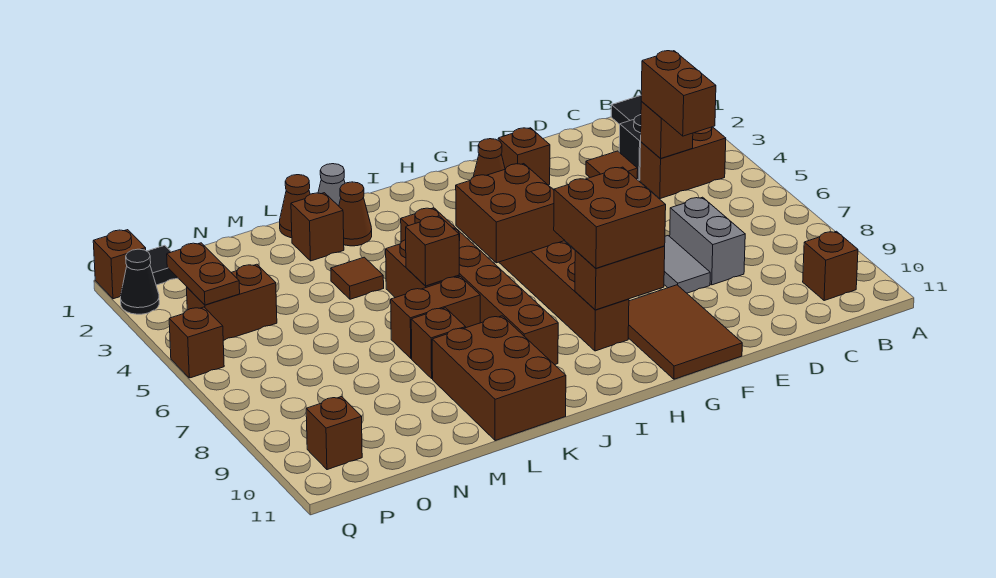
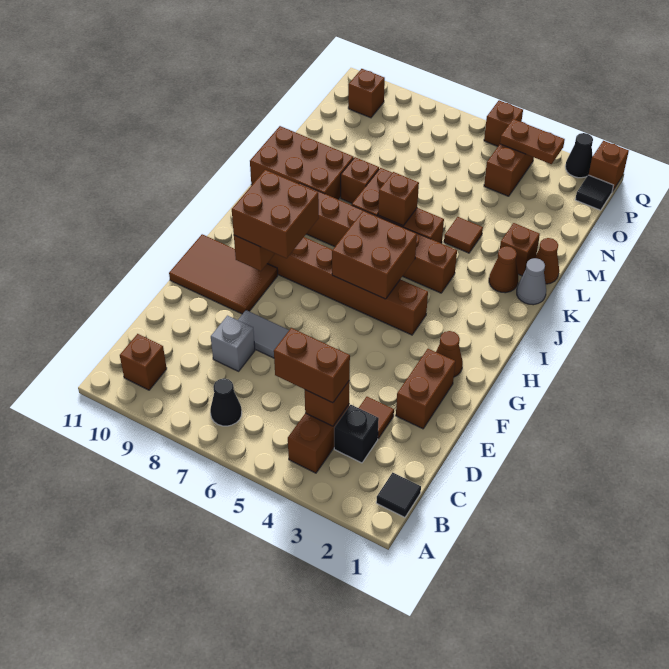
none -> black cone B7 level 1
grey brick D7:D8 level 1 -> grey brick D8 level 1
brown brick F2 level 1 -> brown brick E2:F2 level 1

